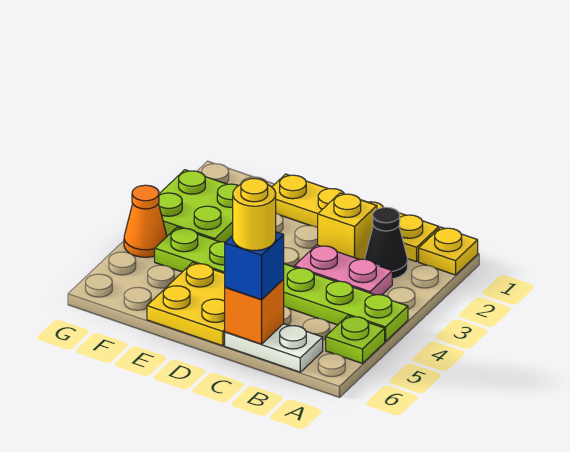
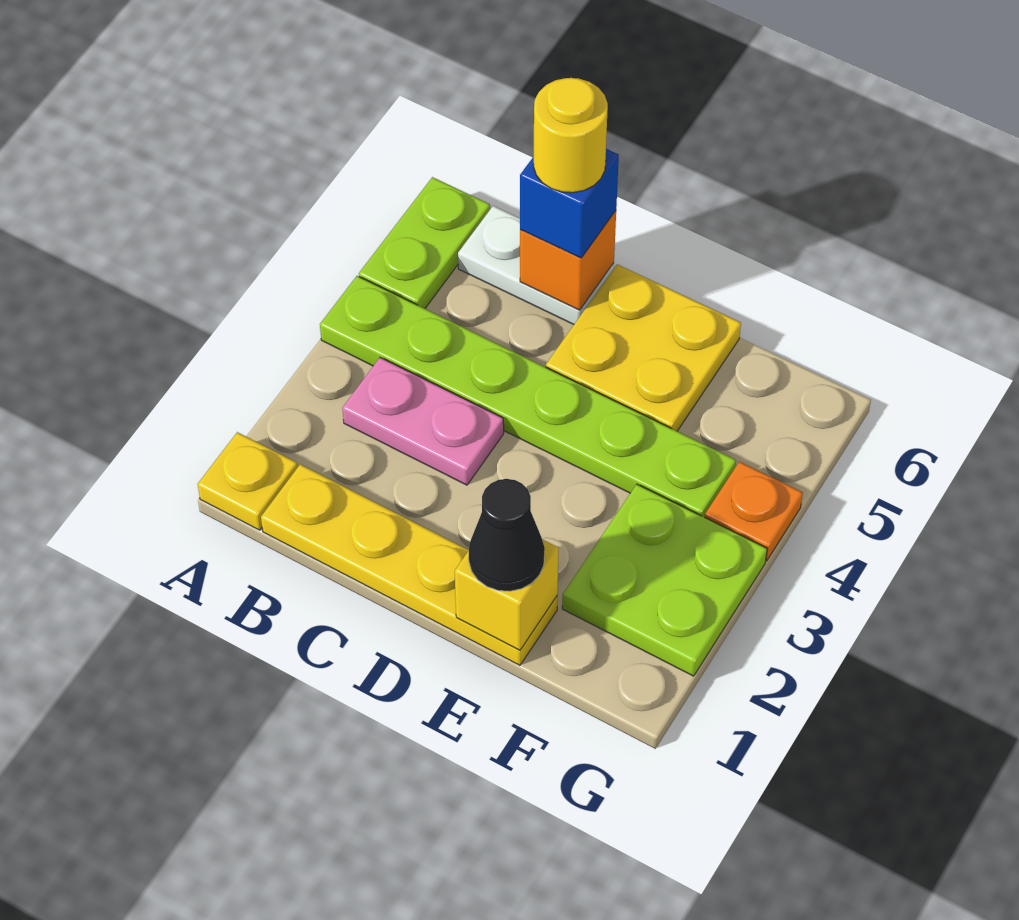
lime plate A5 level 1 -> lime plate A5:A6 level 1
black cone B2 level 1 -> black cone E1 level 3
yellow brick C2 level 1 -> yellow brick E1 level 2
orange cone G4 level 1 -> orange plate G4 level 1

